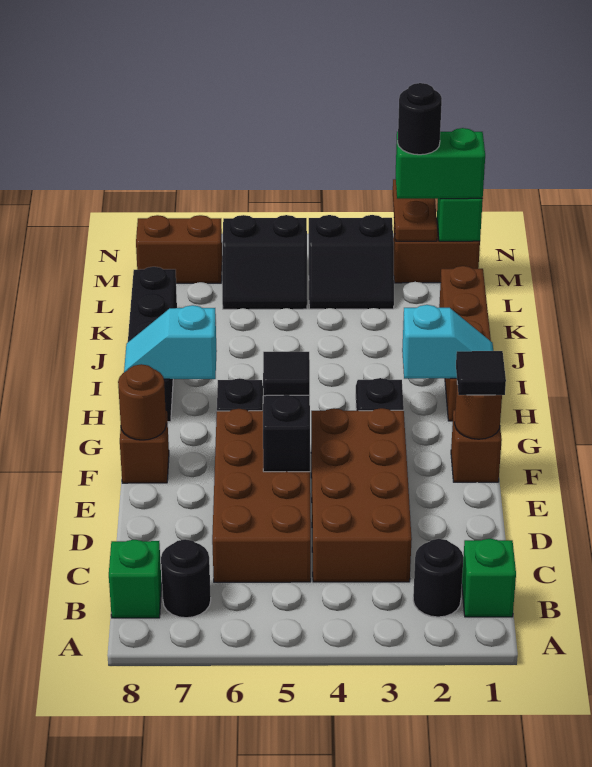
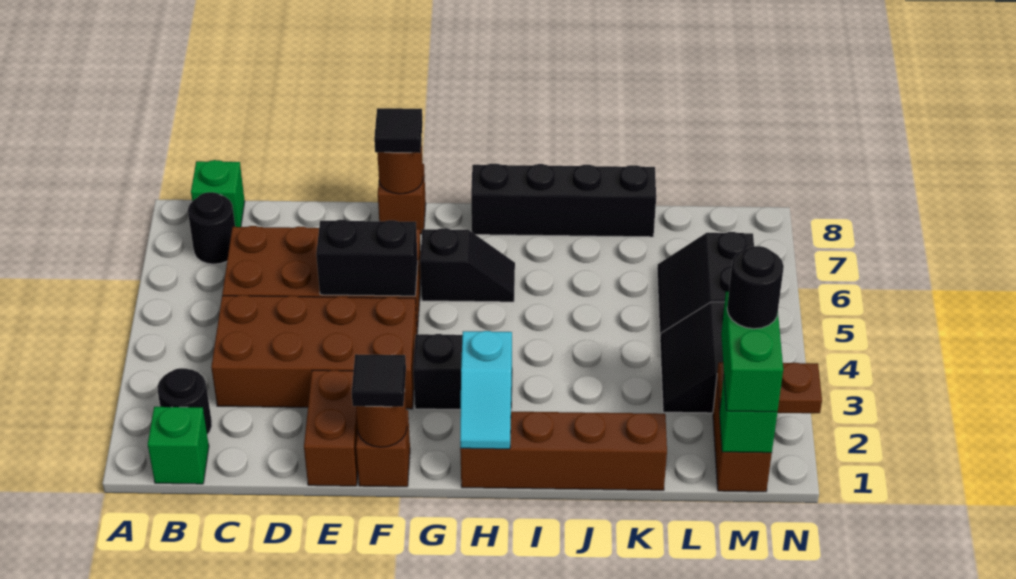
black tile F5 level 3 -> black tile F8 level 3
cyan slope H7:H8 level 2 top 7 -> none
brown brick M7:M8 level 1 -> brown brick E1:E2 level 1

